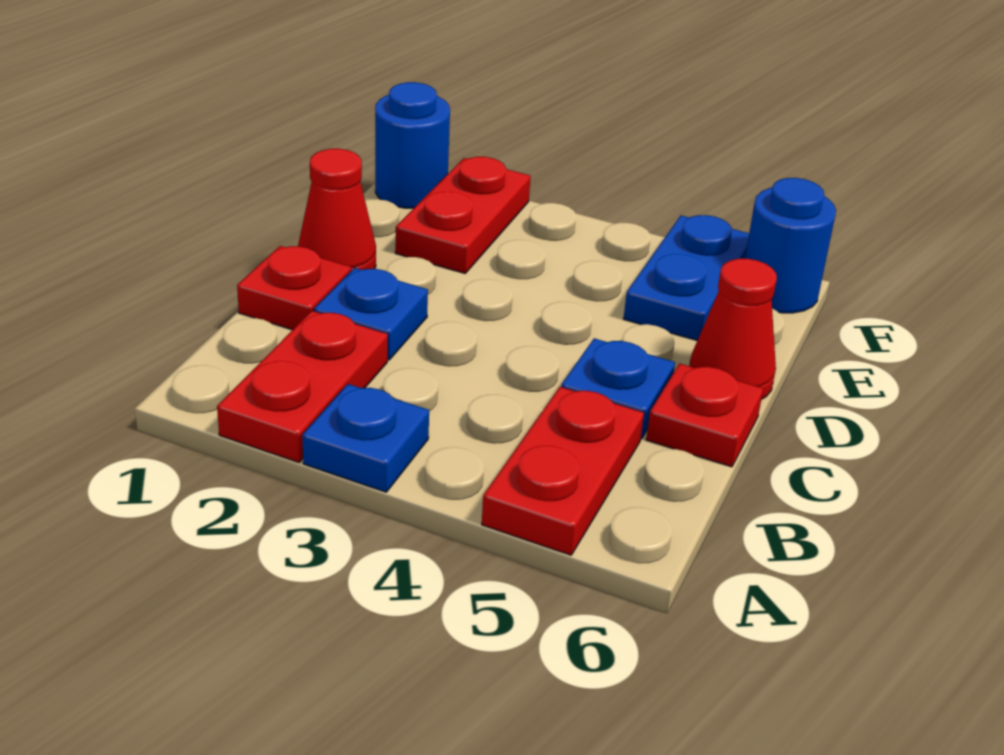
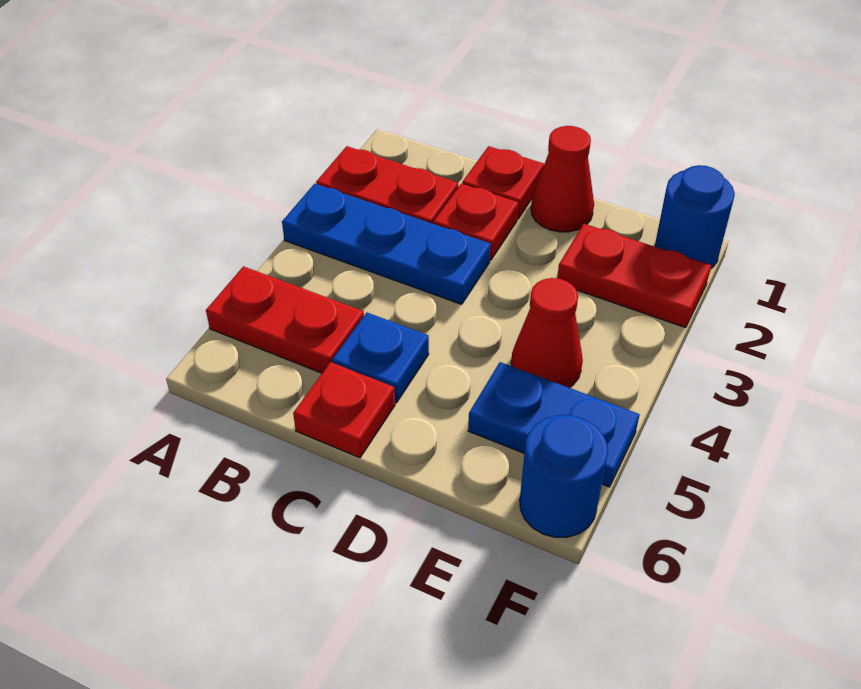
blue plate A3 level 1 -> blue plate A3:C3 level 1
blue plate C2 level 1 -> red plate C2 level 1
red cone D6 level 1 -> red cone E4 level 1

